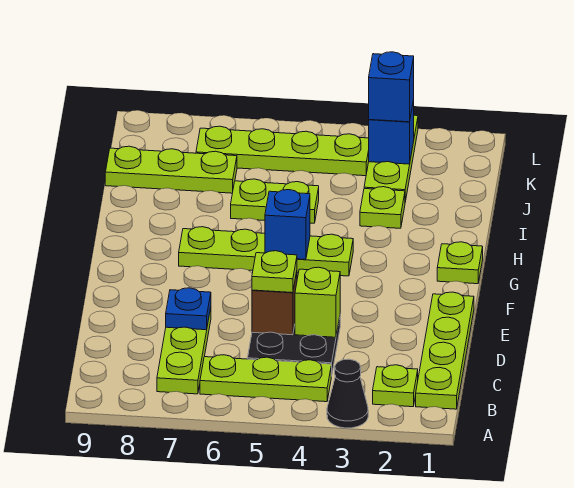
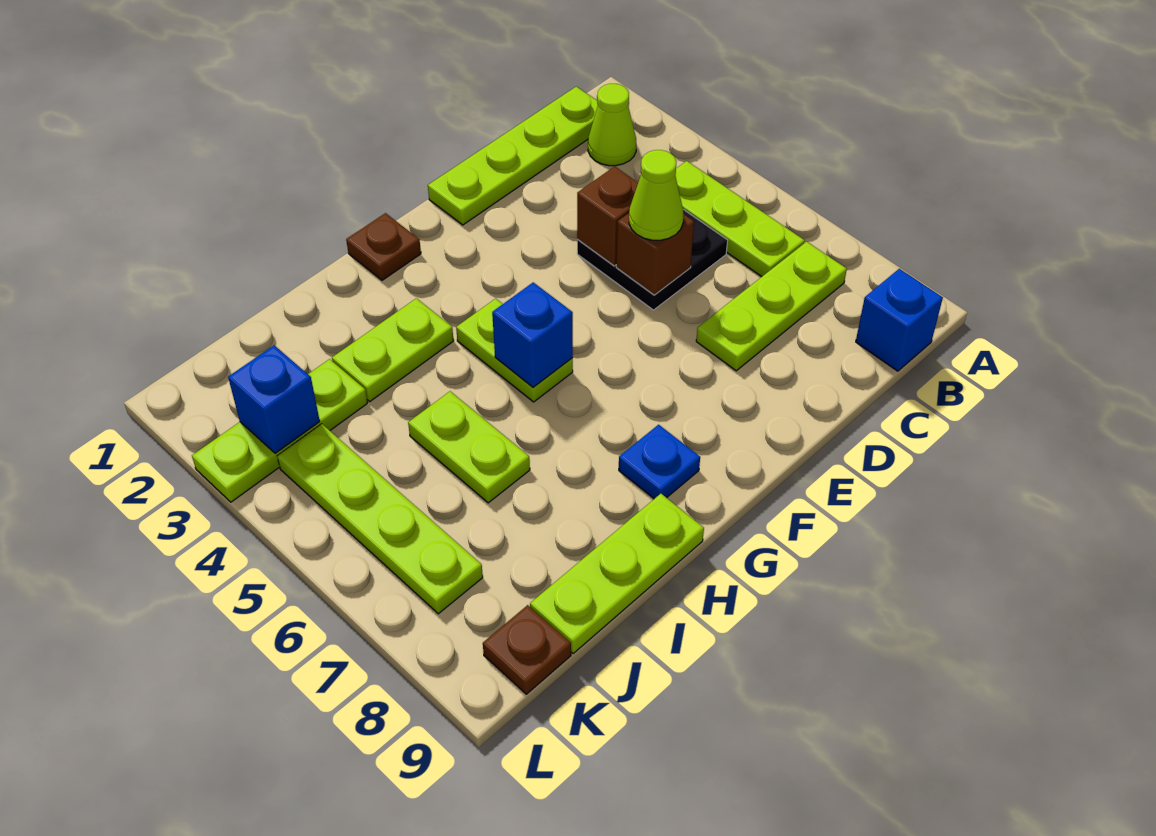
black cone A3 level 1 -> none
lime plate B2 level 1 -> lime cone B2 level 1
lime brick D4 level 2 -> brown brick D4 level 2
lime plate D5 level 3 -> lime cone D5 level 3
blue plate D7 level 2 -> blue plate G8 level 1
lime plate G1 level 1 -> brown plate G1 level 1
lime plate G4:G7 level 1 -> lime plate G4:G5 level 1
lime plate I3 level 1 -> lime plate H3:I3 level 1
lime plate J7:J9 level 1 -> lime plate H9:J9 level 1
blue brick K3 level 3 -> blue brick B9 level 1
none -> brown plate K9 level 1

